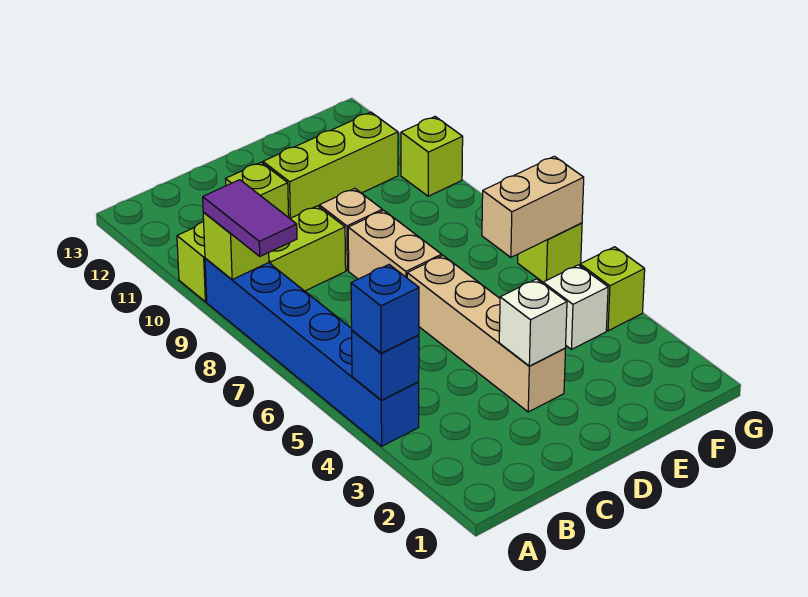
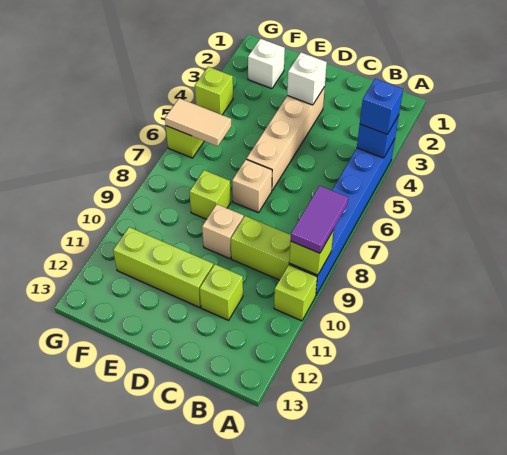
tan brick D7:D8 level 1 -> tan brick D7 level 1
white brick F4 level 1 -> white brick F2 level 1
tan brick F6:G6 level 2 -> tan tile F6:G6 level 2
lime brick G10 level 1 -> lime brick E8 level 1

